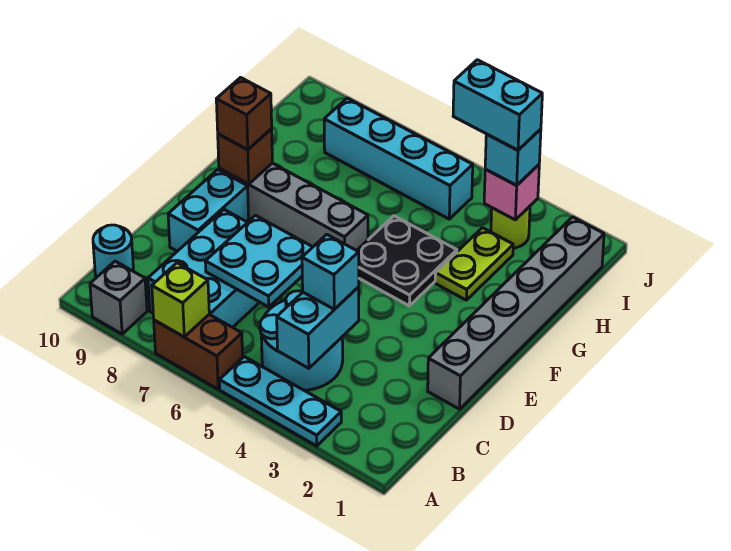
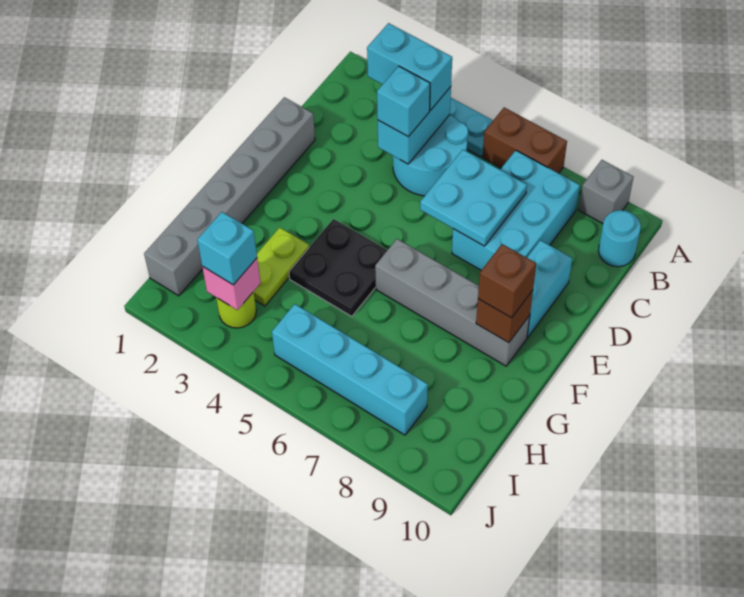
lime brick A7 level 2 -> none
cyan brick I3:I4 level 4 -> cyan brick B3:B4 level 3

